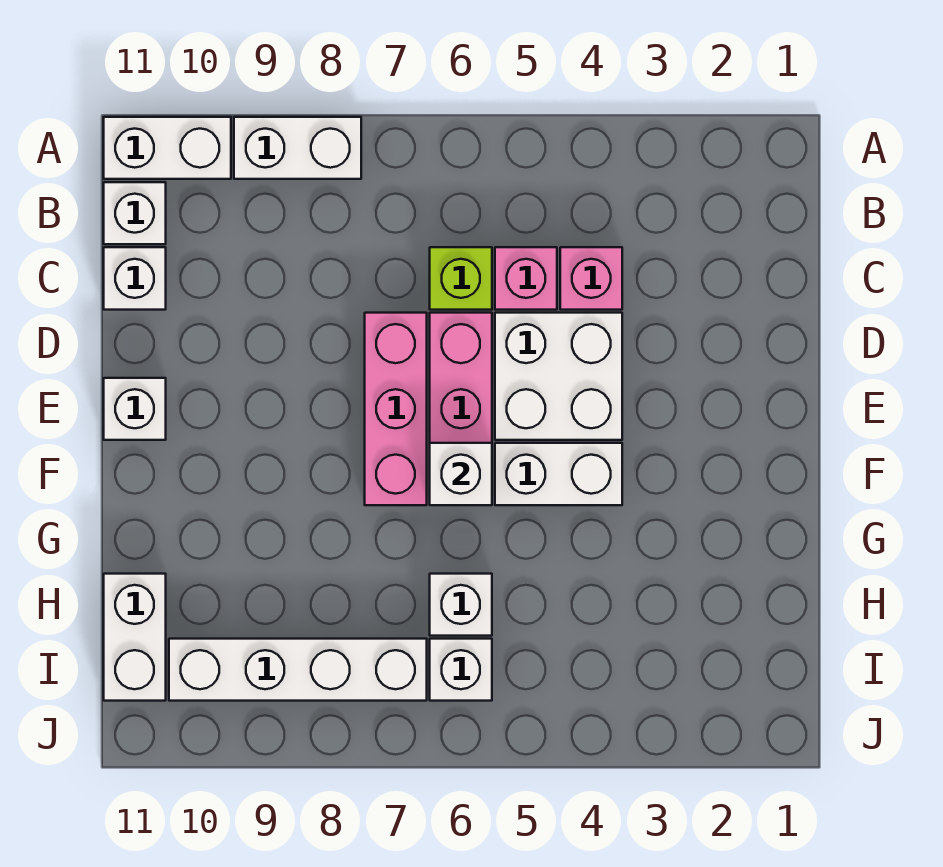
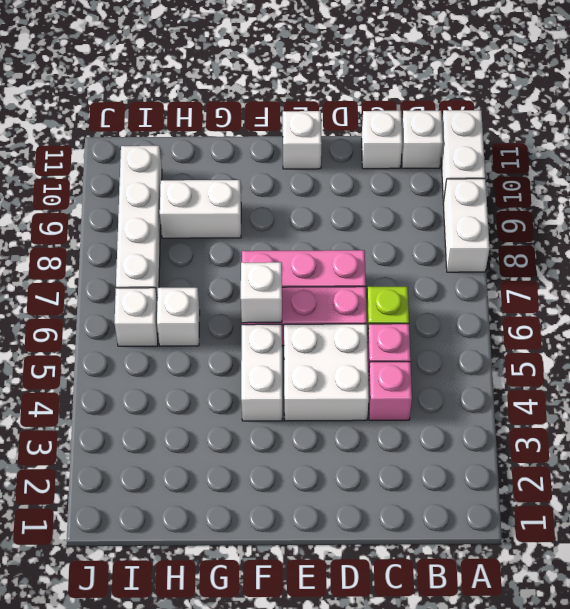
white brick H11:I11 level 1 -> white brick G9:H9 level 1

